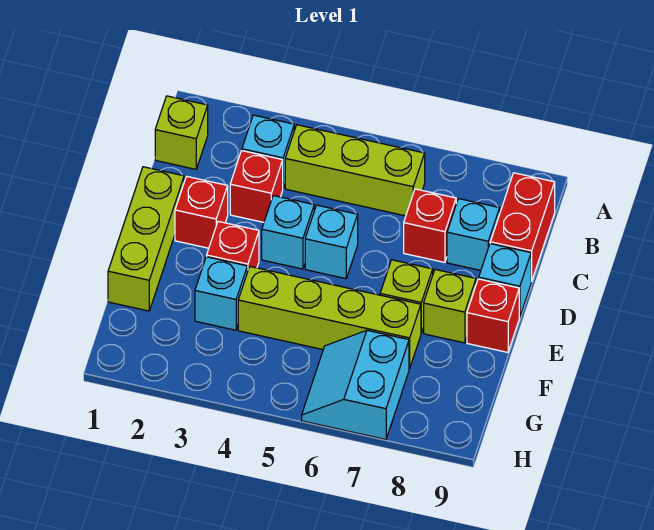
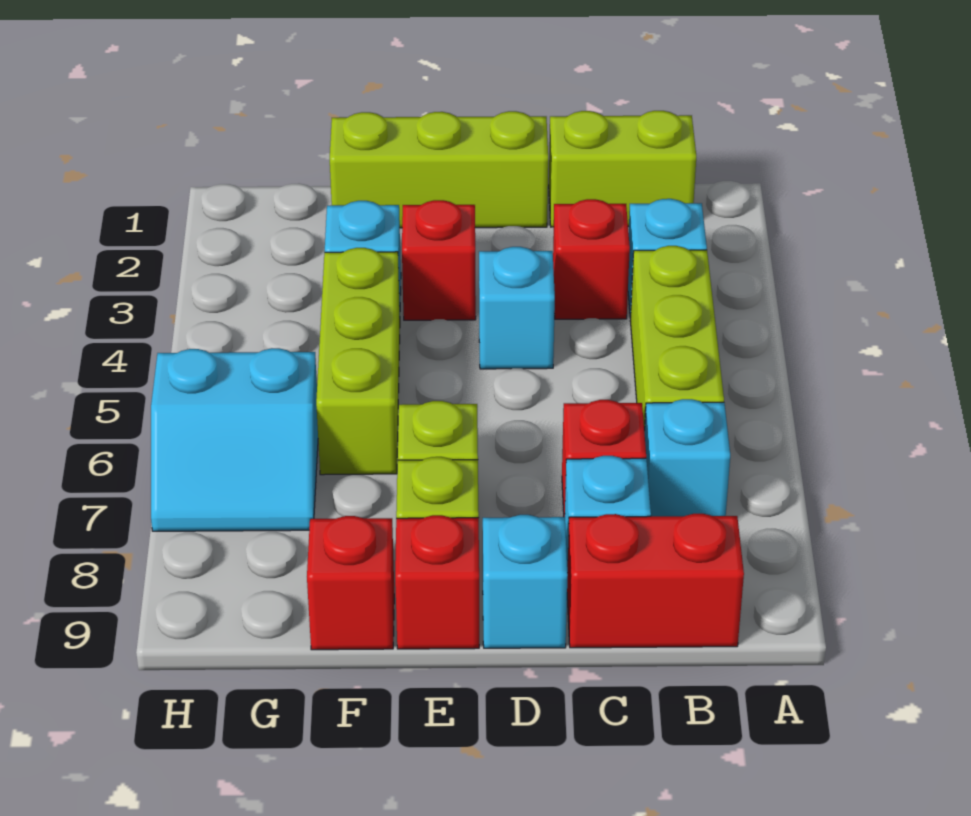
lime brick B1 level 1 -> lime brick B1:C1 level 1
red brick D2 level 1 -> red brick F9 level 1
cyan brick D5 level 1 -> cyan brick B7 level 1
lime brick F4:F7 level 1 -> lime brick F4:F6 level 1
cyan slope G6:H7 level 1 top 7 -> cyan slope G6:H7 level 1 top 6

